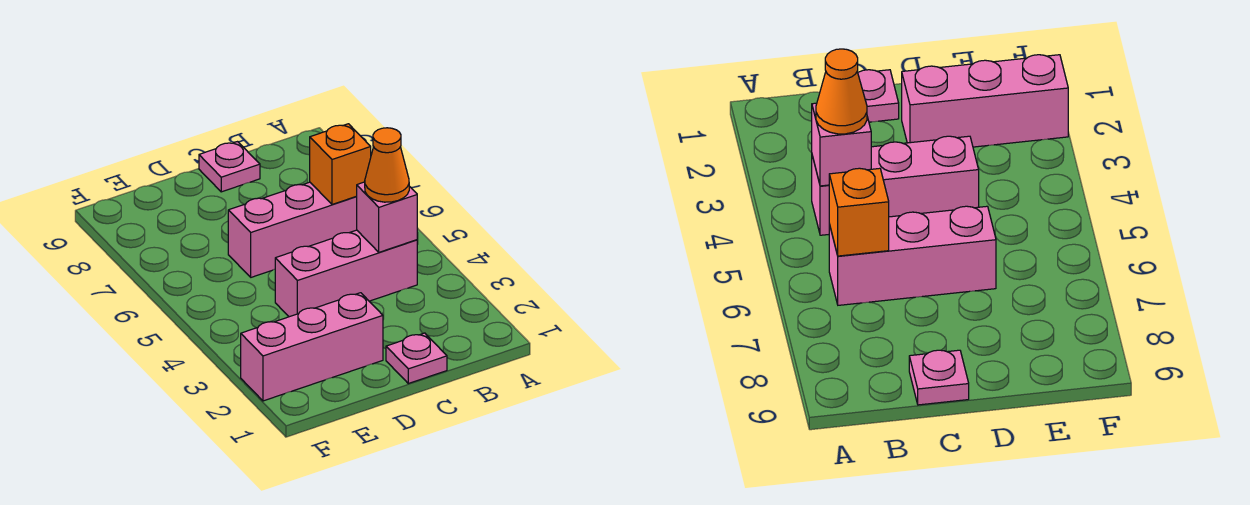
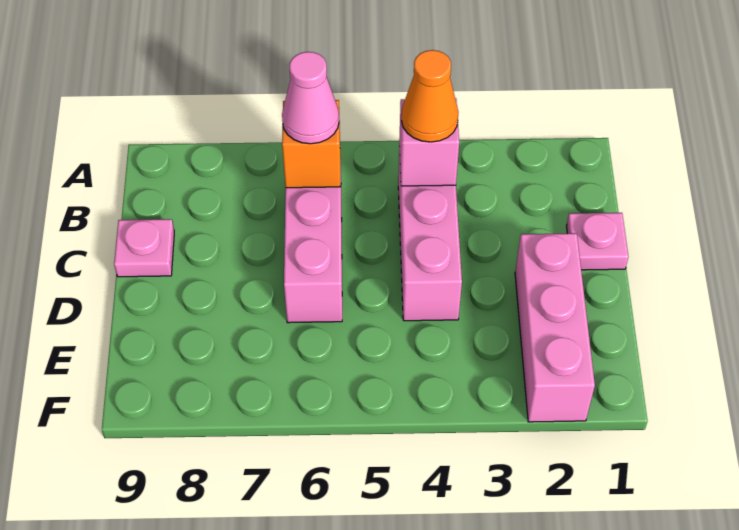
none -> pink cone B6 level 3

